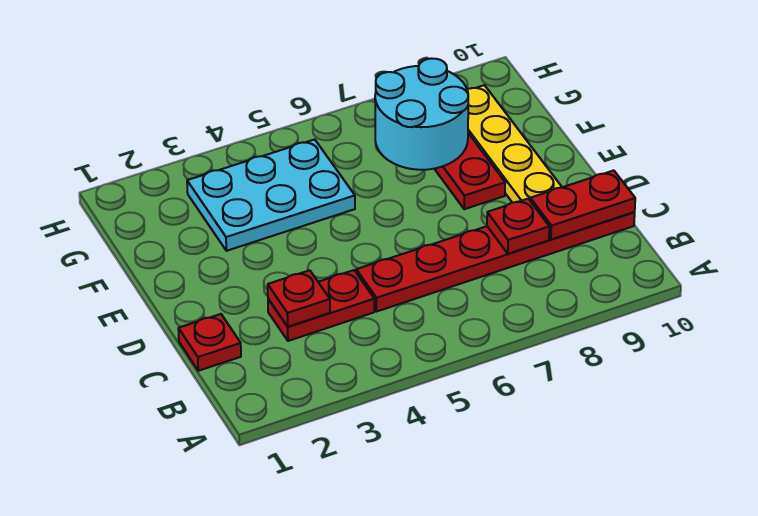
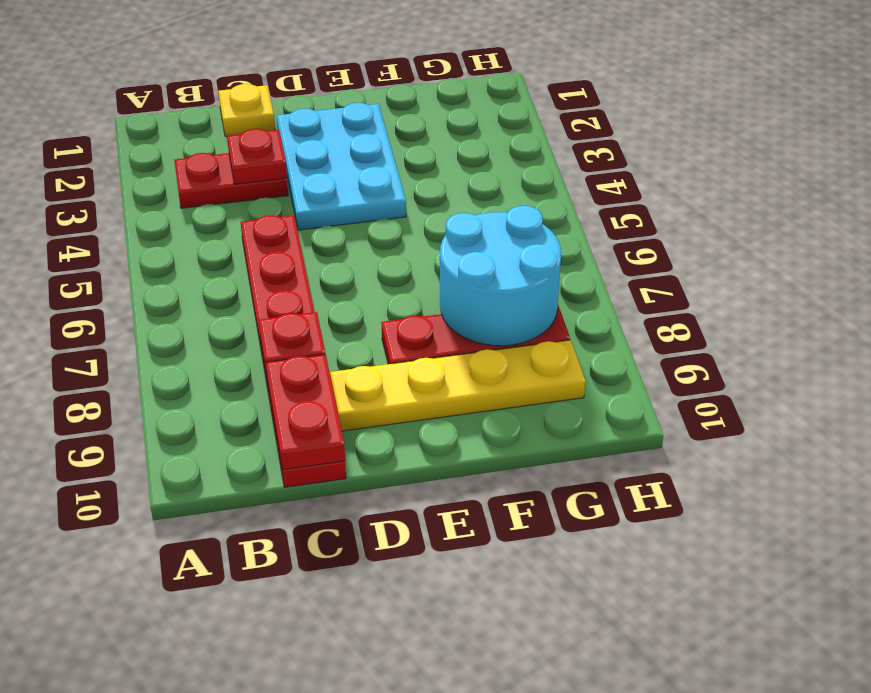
red plate C1 level 1 -> yellow plate C1 level 1
red plate C3:C4 level 1 -> red plate B3:C3 level 1
cyan plate F3:G5 level 1 -> cyan plate D2:E4 level 1

